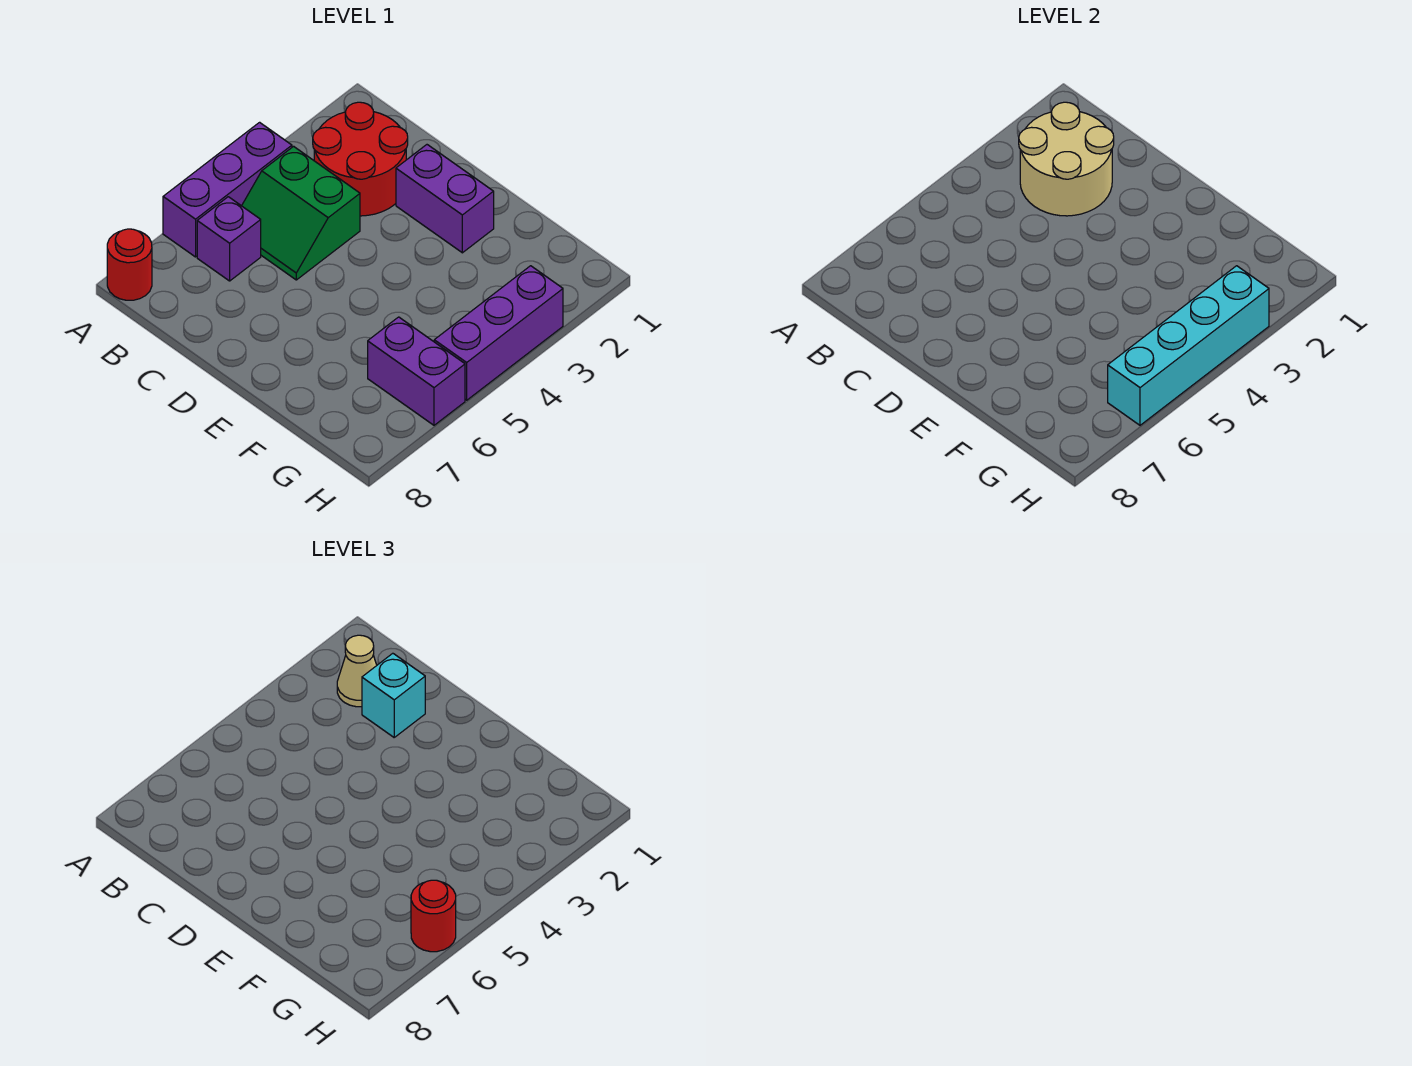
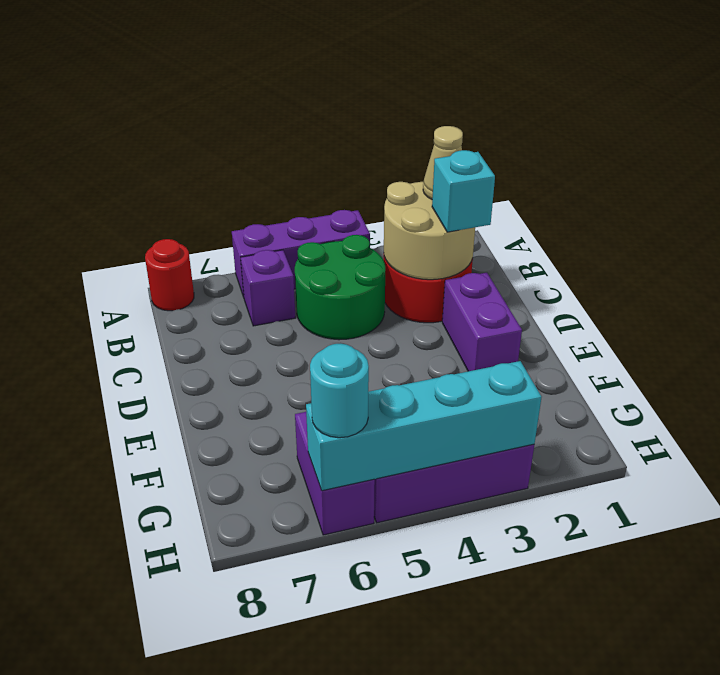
green slope B4:C5 level 1 top 4 -> green round brick B4:C5 level 1
red round brick H6 level 3 -> cyan round brick H6 level 3

